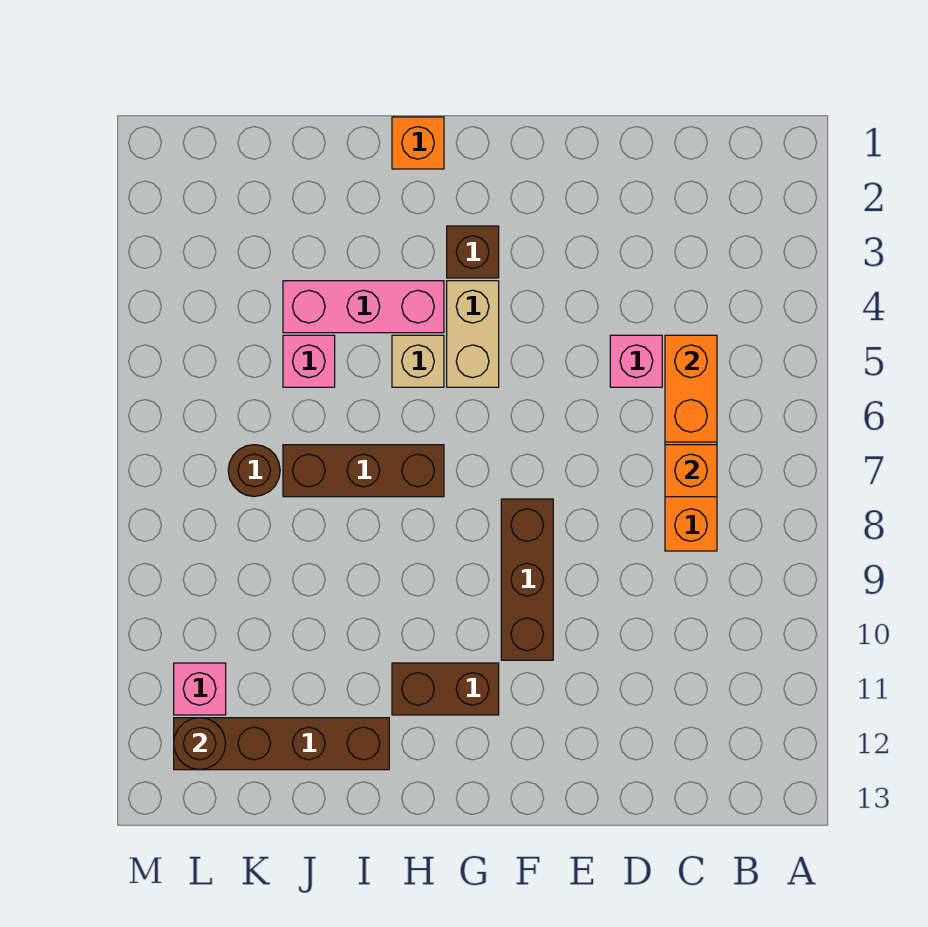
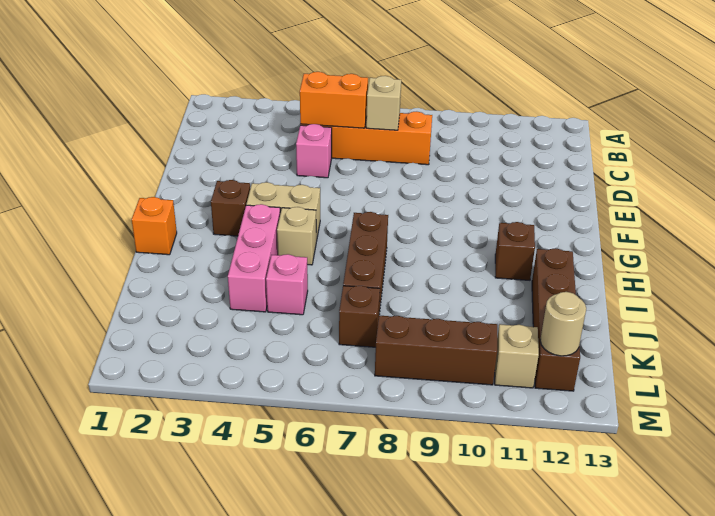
orange brick C7 level 2 -> tan brick C7 level 2
brown brick F8:F10 level 1 -> brown brick L8:L10 level 1
brown brick G11:H11 level 1 -> brown brick H11 level 1
brown round brick K7 level 1 -> brown brick K7 level 1
pink brick L11 level 1 -> tan brick L11 level 1
brown round brick L12 level 2 -> tan round brick L12 level 2

